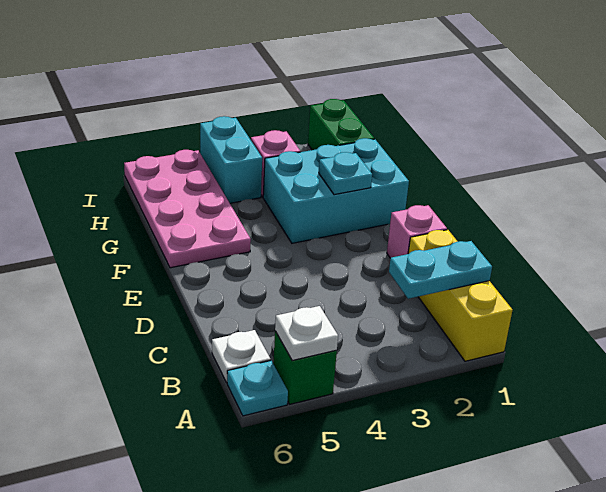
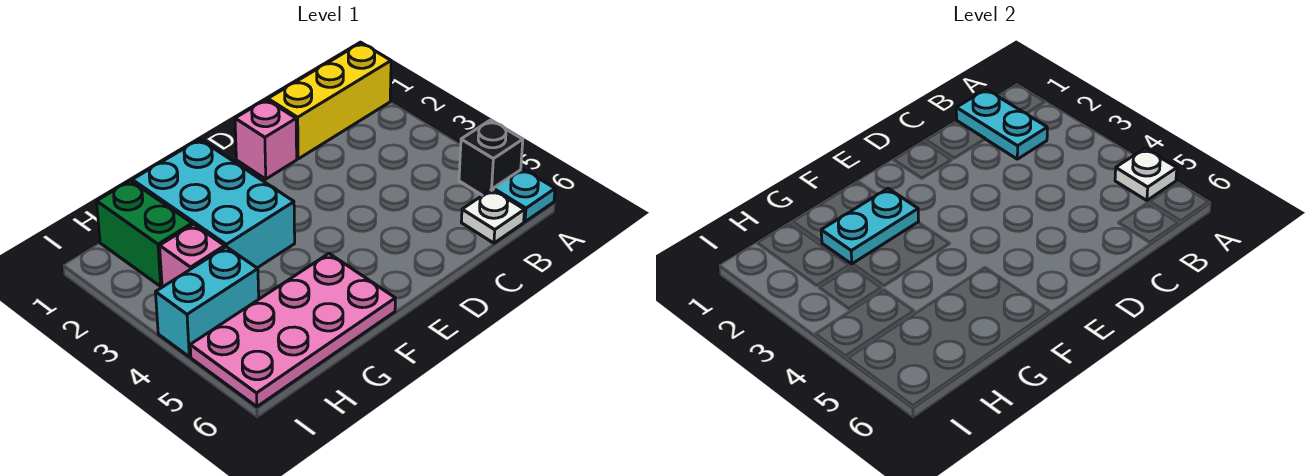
green brick A5 level 1 -> black brick A5 level 1
cyan plate F2 level 2 -> cyan plate F2:G2 level 2
green brick H1:I1 level 1 -> green brick H1:H2 level 1

